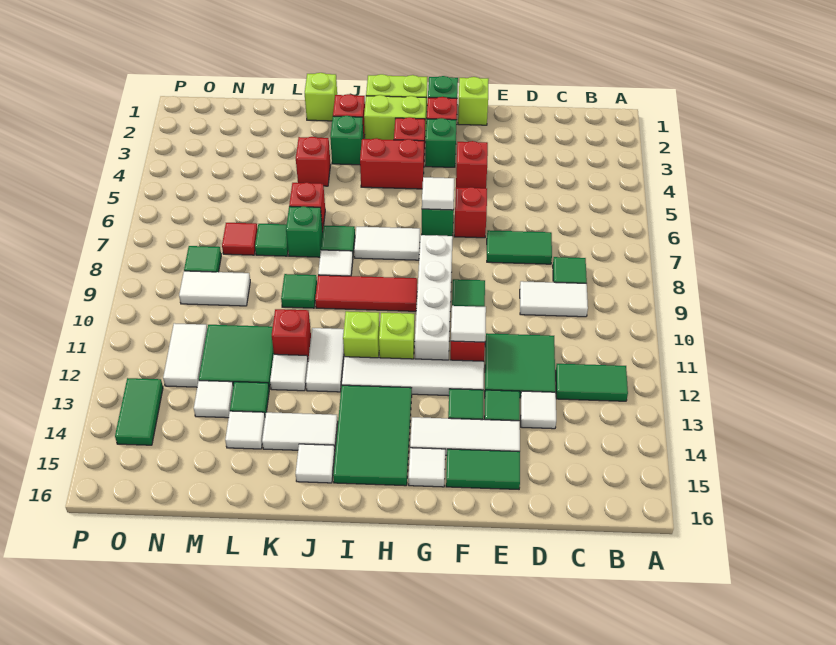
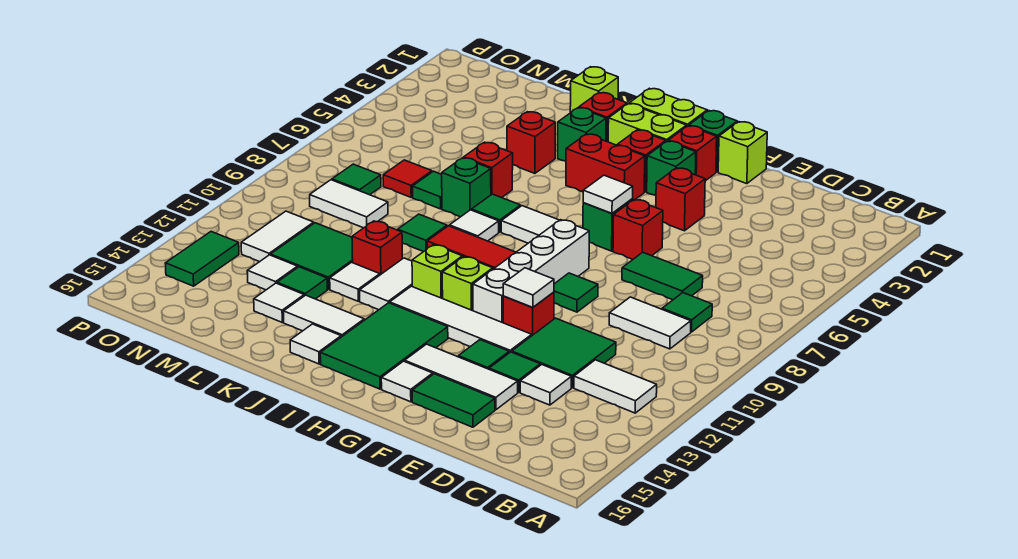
green tile B12:C12 level 1 -> white tile B12:C12 level 1

